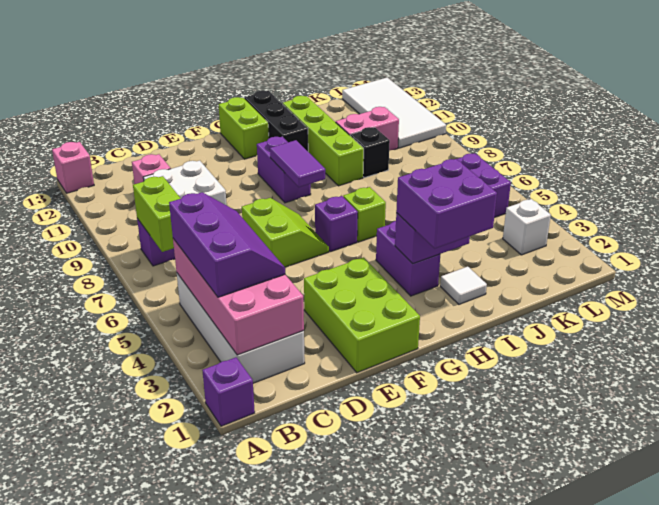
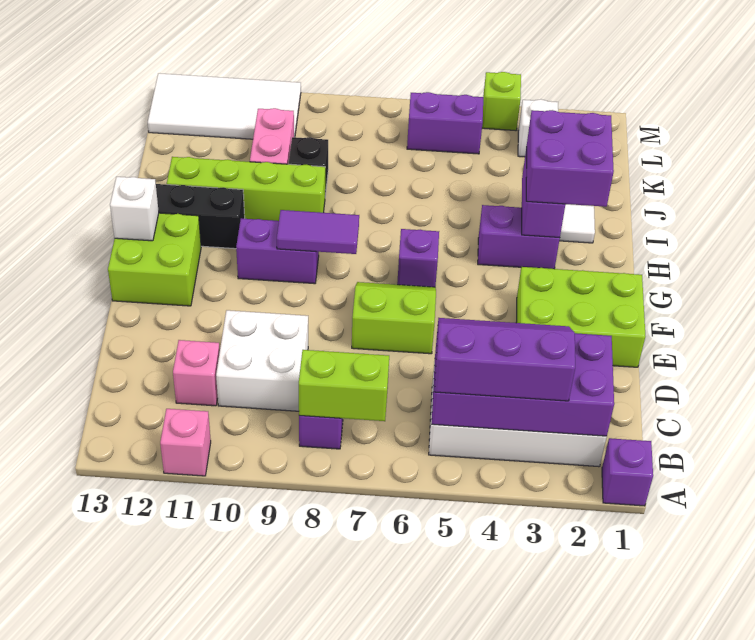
pink brick A13 level 1 -> pink brick A11 level 1
pink brick B2:C5 level 2 -> purple brick B2:C5 level 2
lime brick G12:G13 level 1 -> lime brick F12:G13 level 1
none -> white brick G13 level 2
lime brick H6 level 1 -> lime brick M4 level 1

